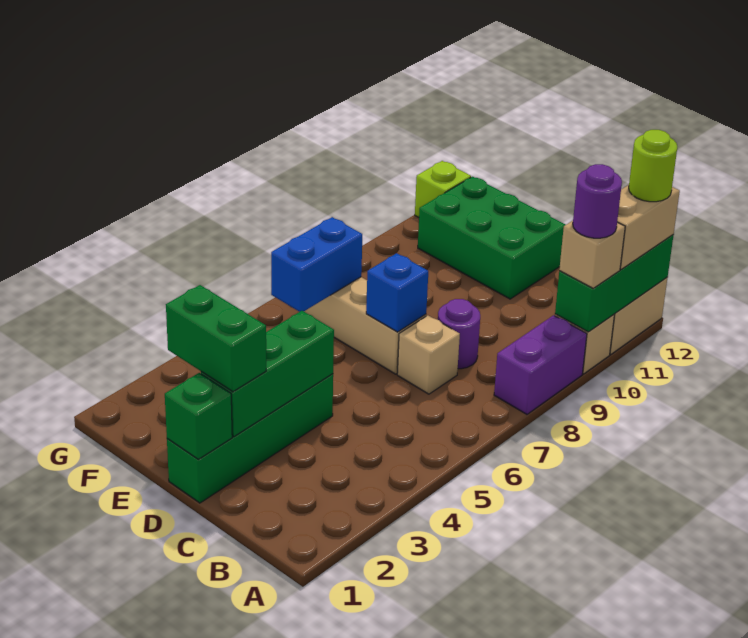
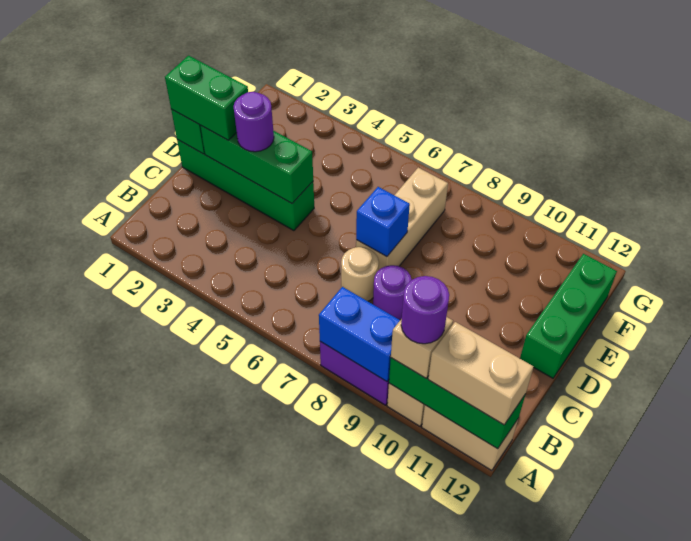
lime round brick A12 level 4 -> none
tan brick C7 level 1 -> tan round brick C7 level 1
green brick D2:E2 level 3 -> green brick D1:D2 level 3
none -> purple round brick D3 level 3
green brick D11:F12 level 1 -> green brick D12:F12 level 1
blue brick F6:F7 level 2 -> blue brick A8:A9 level 2
lime brick G12 level 1 -> none

